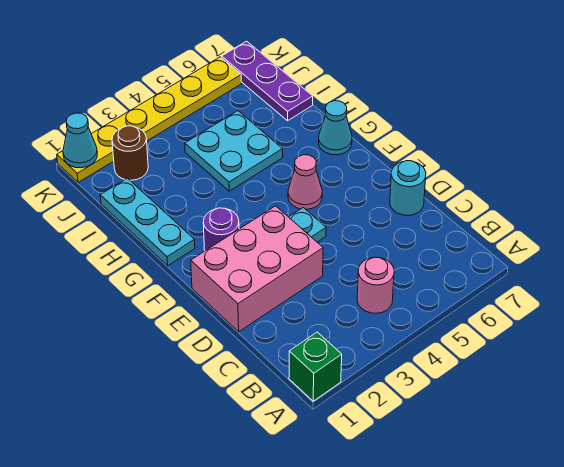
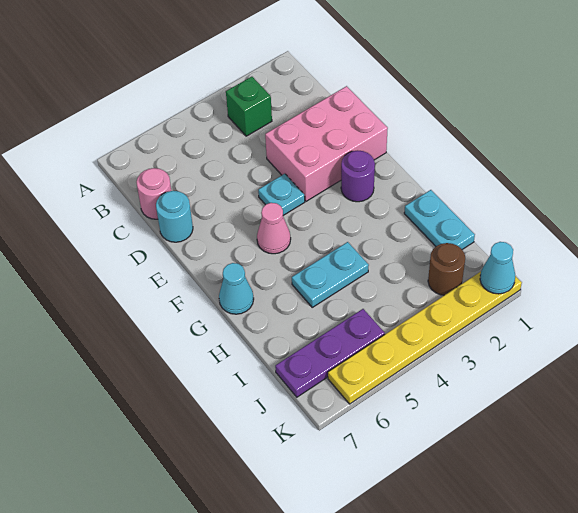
green brick A1 level 1 -> green brick B3 level 1
pink round brick B4 level 1 -> pink round brick C7 level 1
cyan plate G1:I1 level 1 -> cyan plate H1:I1 level 1
cyan plate H4:I5 level 1 -> cyan plate H4:H5 level 1
purple plate I7:K7 level 1 -> purple plate J5:J7 level 1

